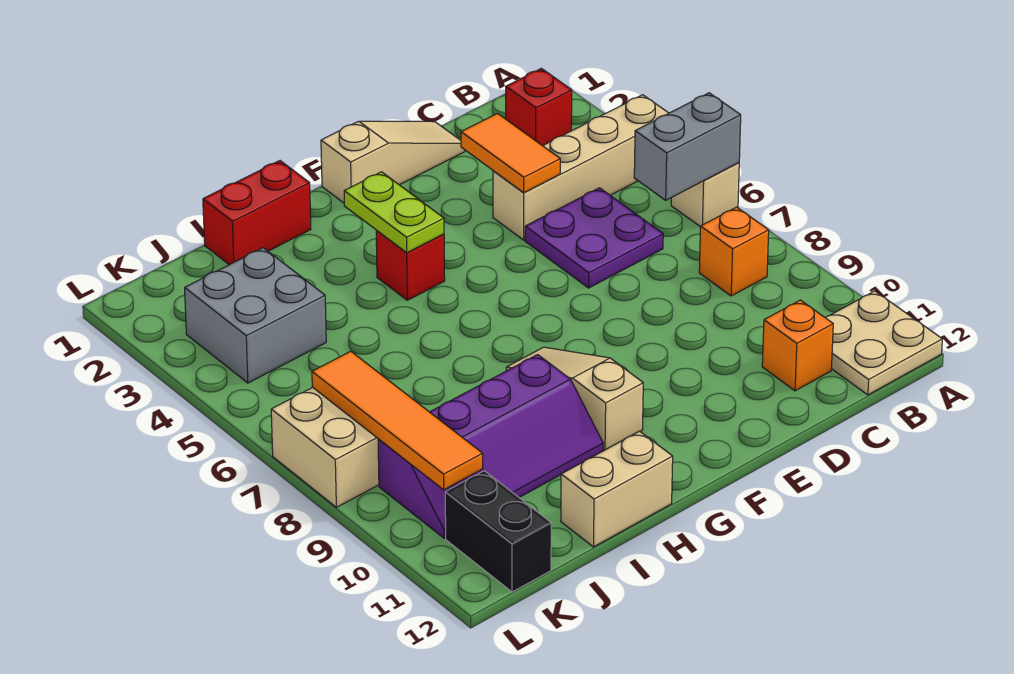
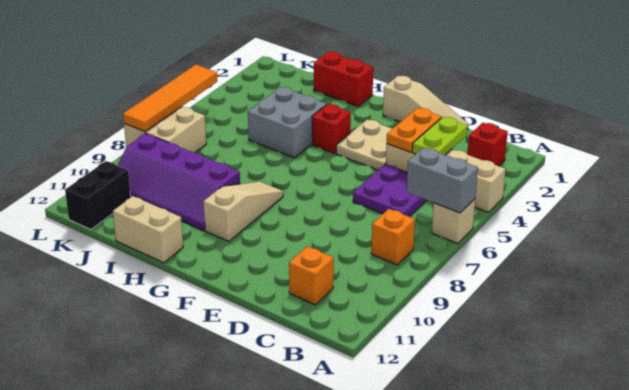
tan plate A11:B12 level 1 -> tan plate E3:F4 level 1
orange tile D3:D4 level 2 -> orange plate D3:D4 level 2
lime plate G3:G4 level 2 -> lime plate C3:C4 level 2
grey brick J3:K4 level 1 -> grey brick H4:I5 level 1
orange tile K7:K10 level 2 -> orange tile L5:L8 level 2

